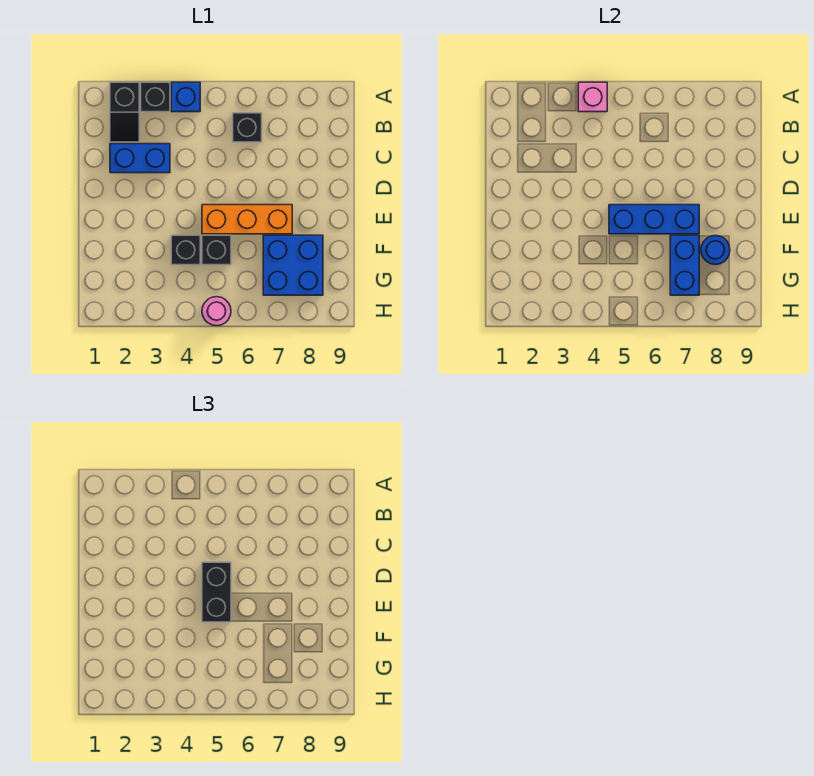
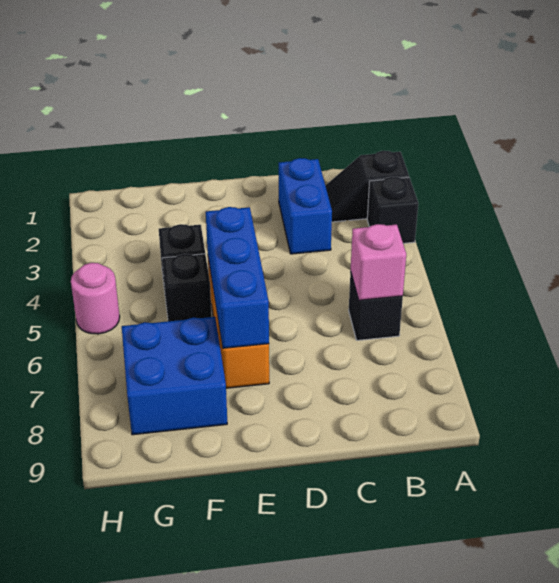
blue brick A4 level 1 -> none
pink brick A4 level 2 -> pink brick B6 level 2
black brick D5:E5 level 3 -> none
blue brick F7:G7 level 2 -> none
blue round brick F8 level 2 -> none

